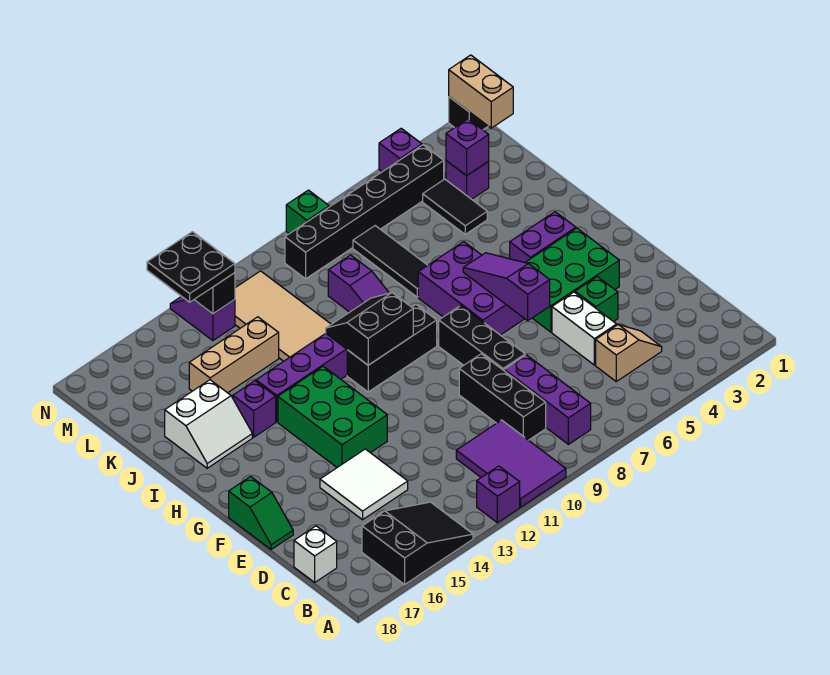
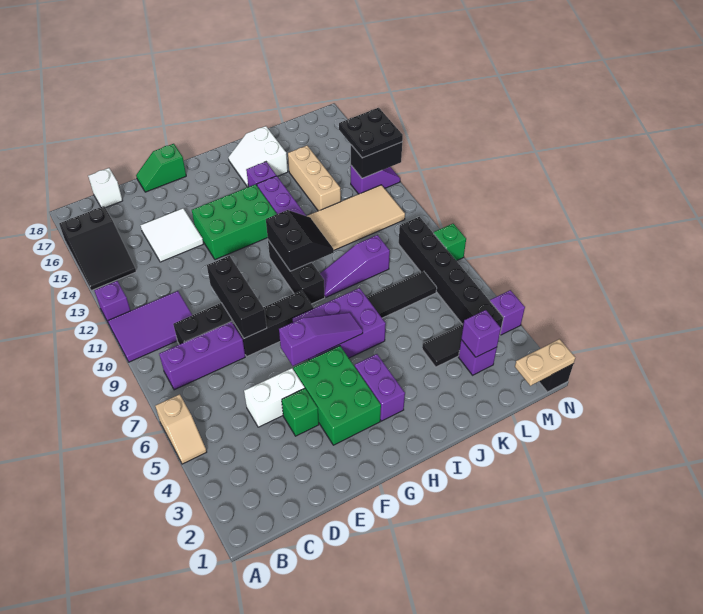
tan slope C4:C5 level 1 top 5 -> tan slope A5:A6 level 1 top 6
none -> black brick E8:E10 level 2
tan brick M1:N1 level 2 -> tan plate M1:N1 level 2

